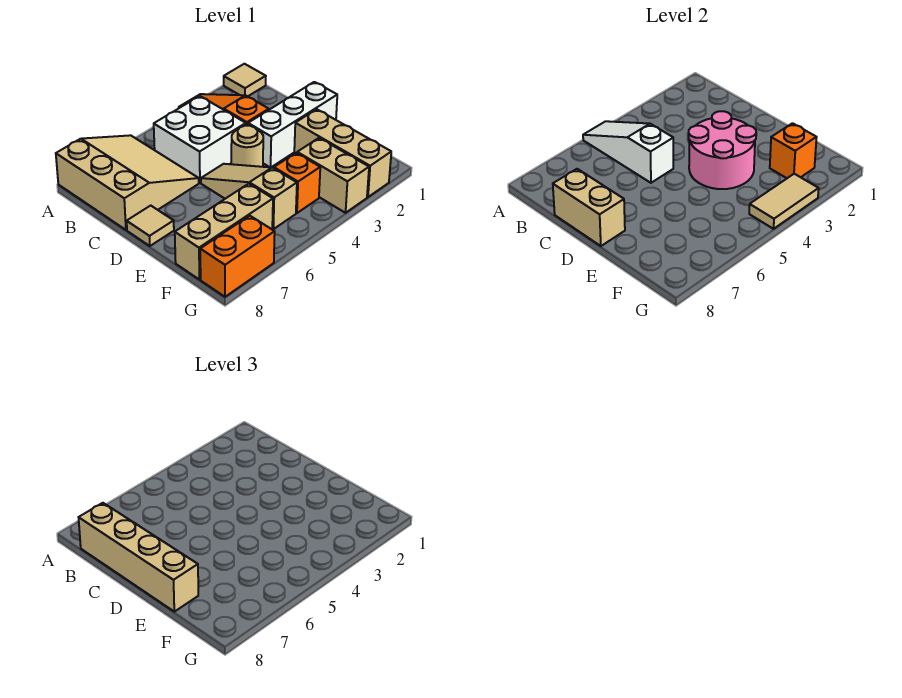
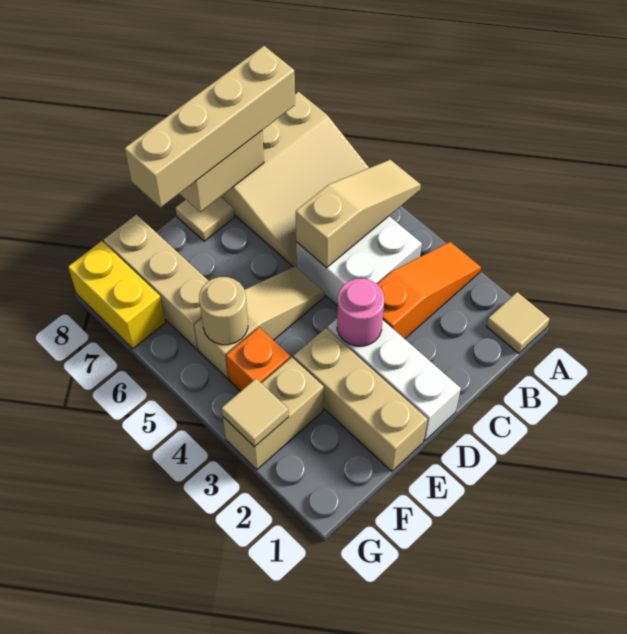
white slope A5:C5 level 2 top C -> tan slope A5:C5 level 2 top C
pink round brick D3:E4 level 2 -> pink round brick D3 level 2
tan round brick D4 level 1 -> tan round brick F5 level 2
tan brick E2:G2 level 1 -> tan brick E1:E3 level 1
orange brick F2 level 2 -> none
tan tile G3:G4 level 2 -> tan tile G3 level 2
orange brick G7:G8 level 1 -> yellow brick G7:G8 level 1

